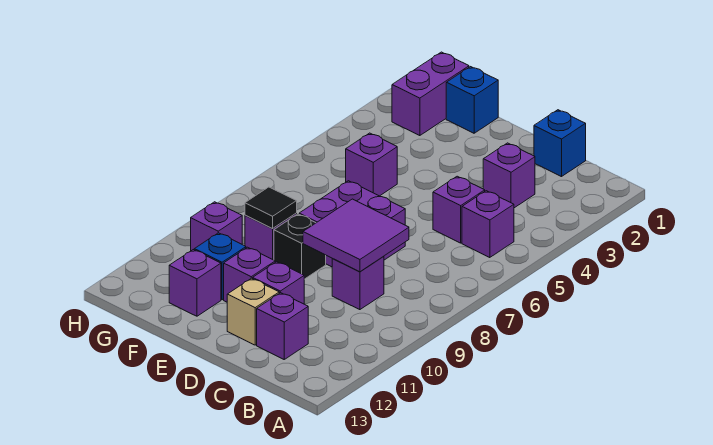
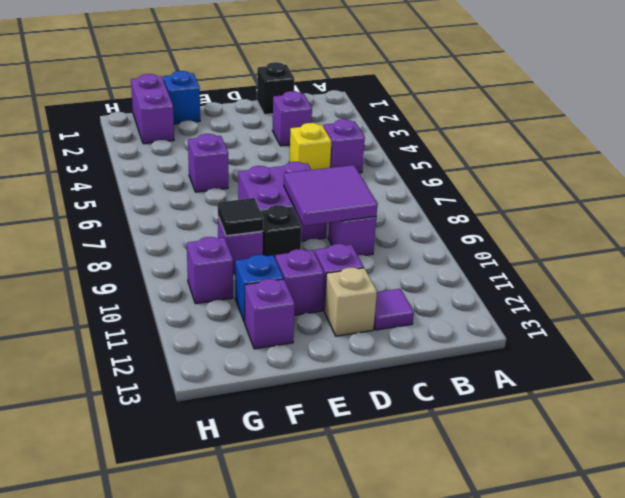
blue brick C1 level 1 -> black brick C1 level 1
purple brick C5 level 1 -> yellow brick C5 level 1
purple brick C12 level 1 -> purple tile C12 level 1

